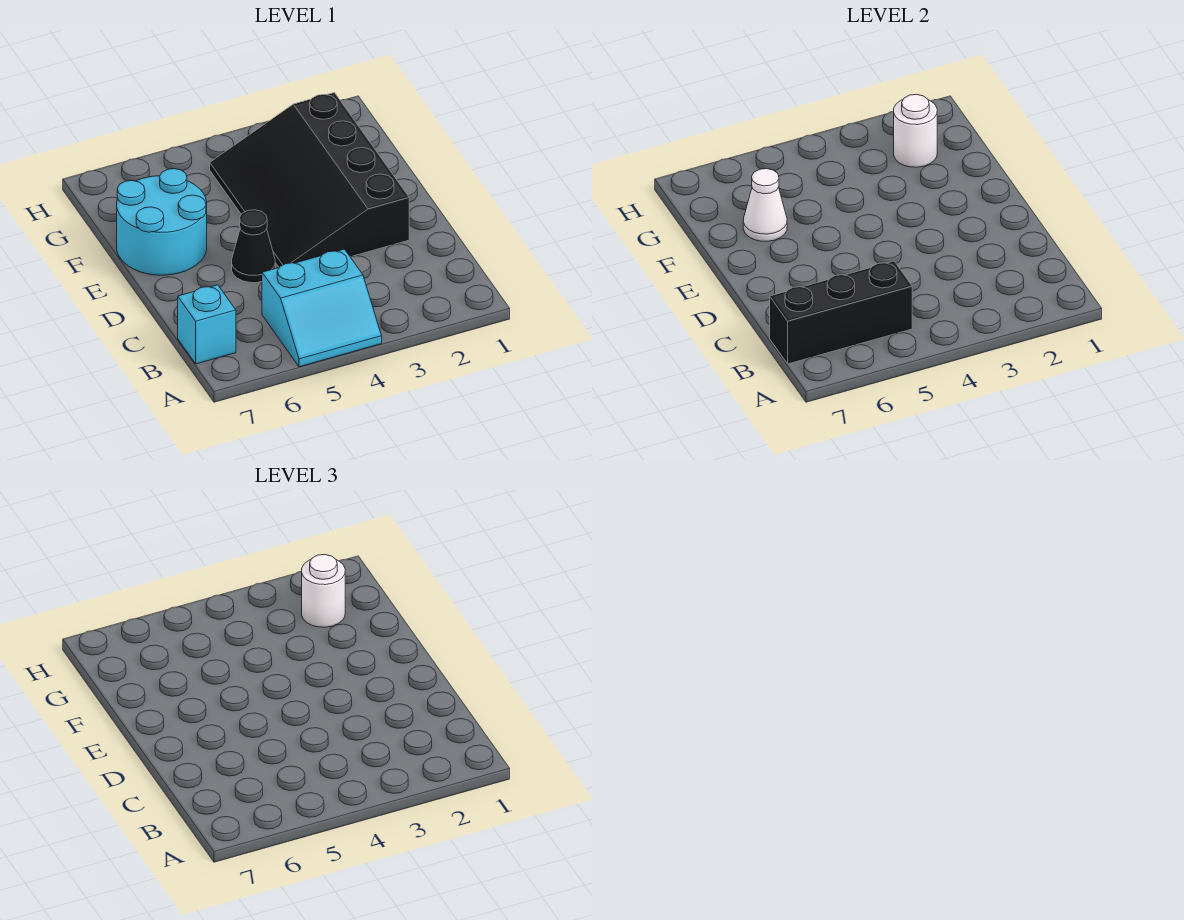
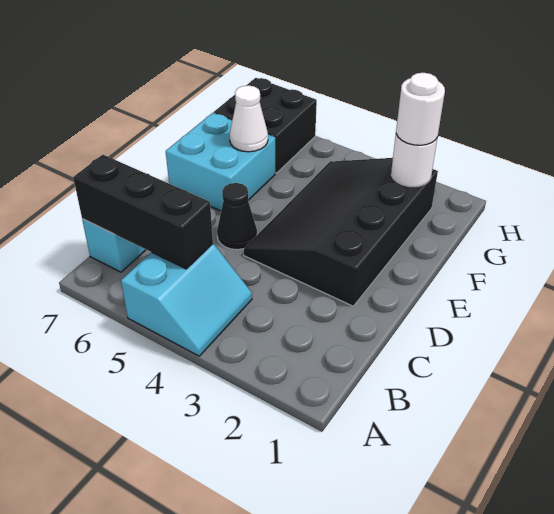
cyan slope A4:B5 level 1 top B -> cyan slope A4:B5 level 1 top 5
cyan round brick E6:F7 level 1 -> cyan brick E6:F7 level 1
none -> black brick G6:H7 level 1

